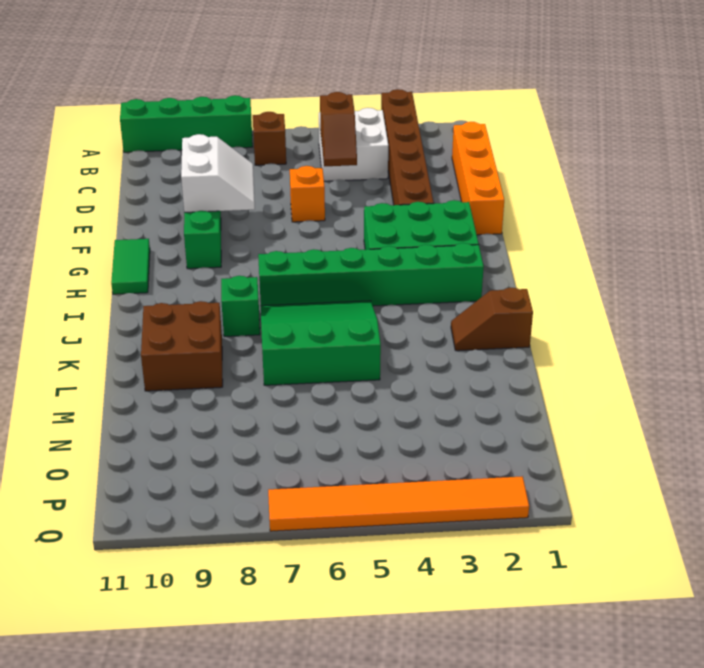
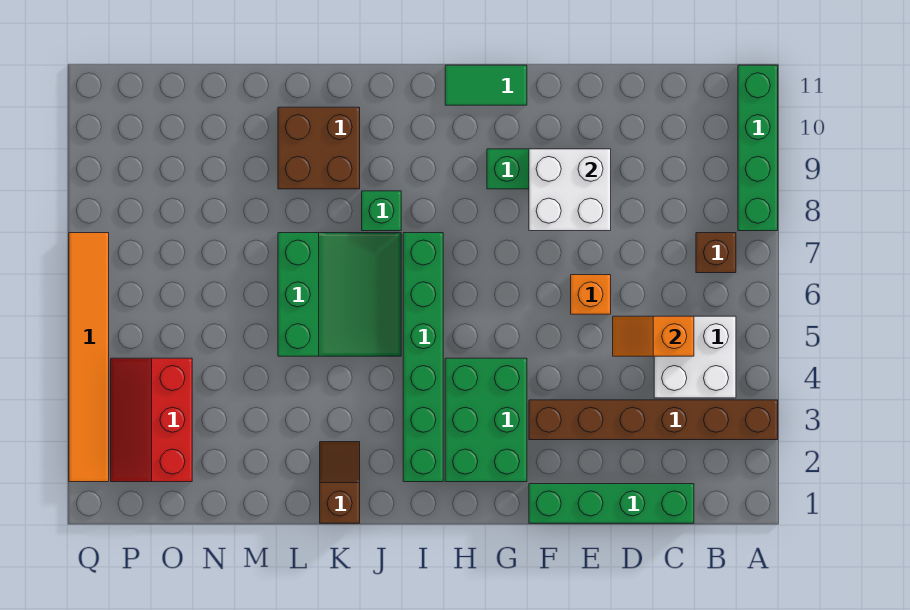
orange brick C1:F1 level 1 -> green brick C1:F1 level 1
brown slope C5:D5 level 2 top C -> orange slope C5:D5 level 2 top C
white slope E8:F9 level 2 top 9 -> white brick E8:F9 level 2
none -> red slope O2:P4 level 1 top O

